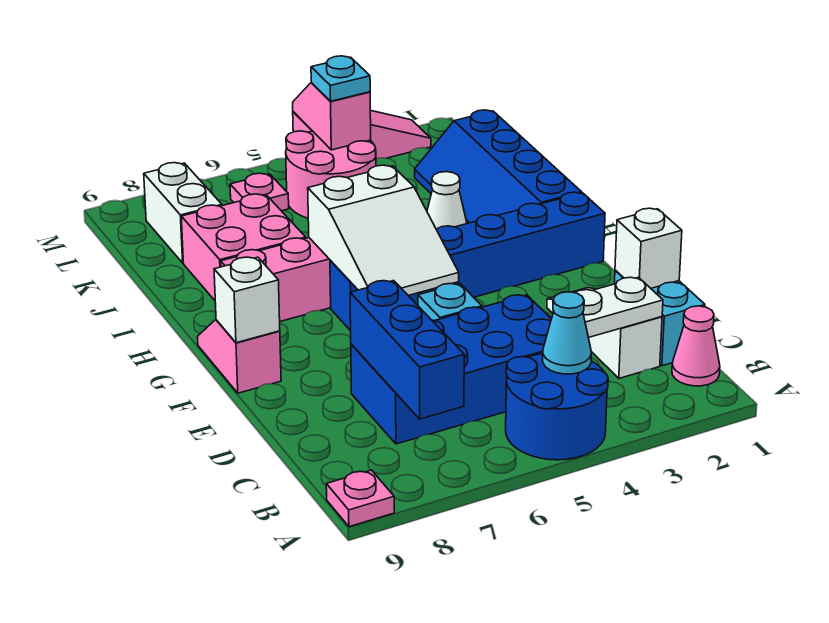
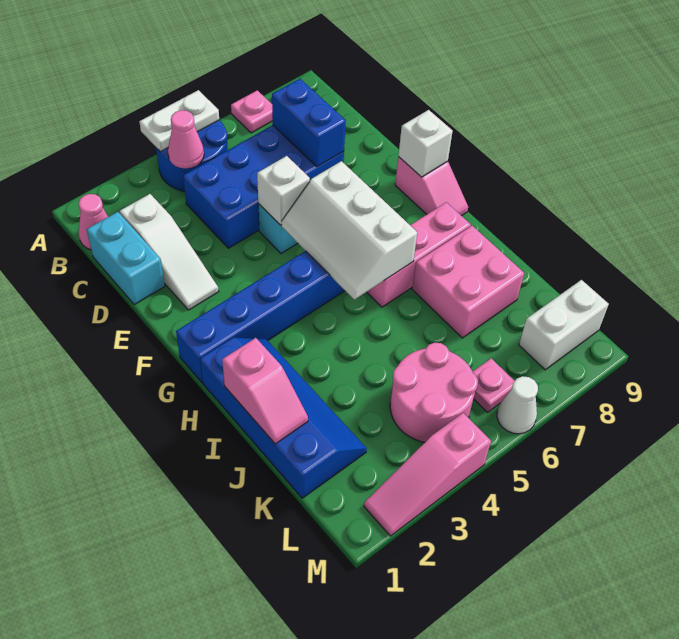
pink plate A9 level 1 -> pink plate A7 level 1
cyan cone B4 level 2 -> pink cone B4 level 2
blue brick B7:D7 level 2 -> blue brick C7:D7 level 2
white plate C2:C3 level 2 -> white plate A4:A5 level 2
white brick D1 level 2 -> white brick E5 level 2
white slope F5:H6 level 2 top H -> white slope F5:H6 level 2 top 6
white cone I3 level 1 -> white cone M6 level 1
white brick K8:L8 level 1 -> white brick L8:L9 level 1
pink slope L4:M4 level 2 top L -> pink slope I1:J1 level 2 top I
cyan plate L4 level 3 -> none

